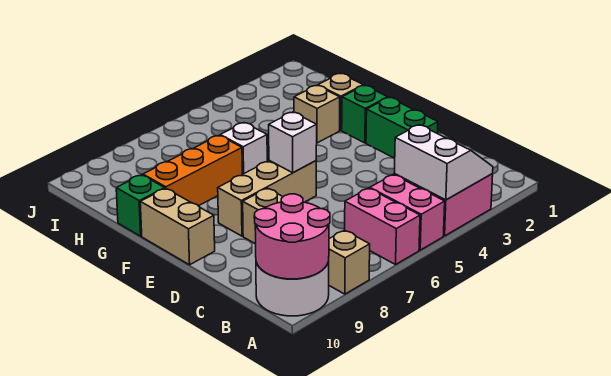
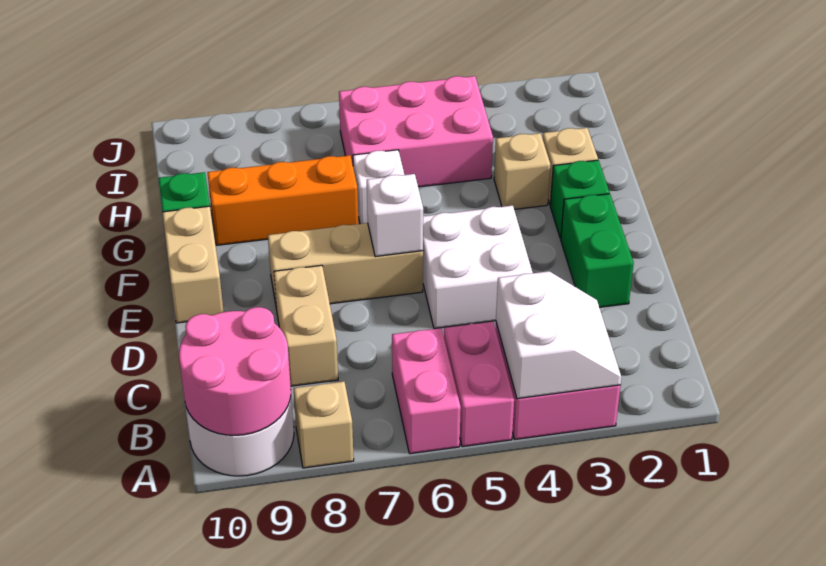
none -> white brick D4:E5 level 1
none -> pink brick H4:I6 level 1

